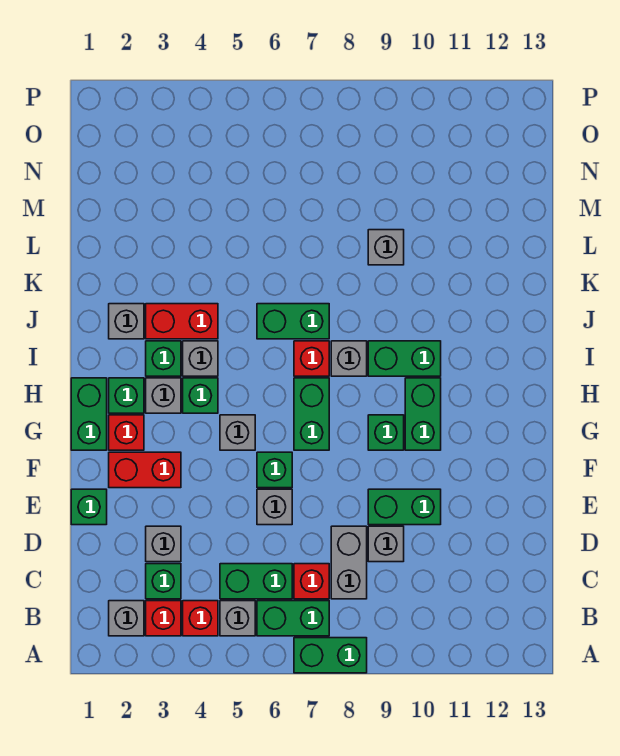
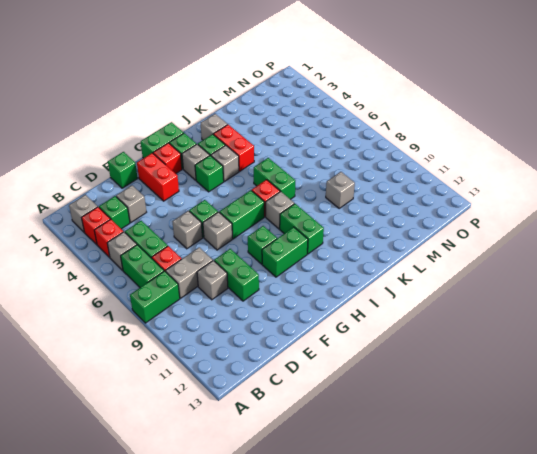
green brick A7:A8 level 1 -> green brick A8:B8 level 1
grey brick G5 level 1 -> grey brick F7 level 1

